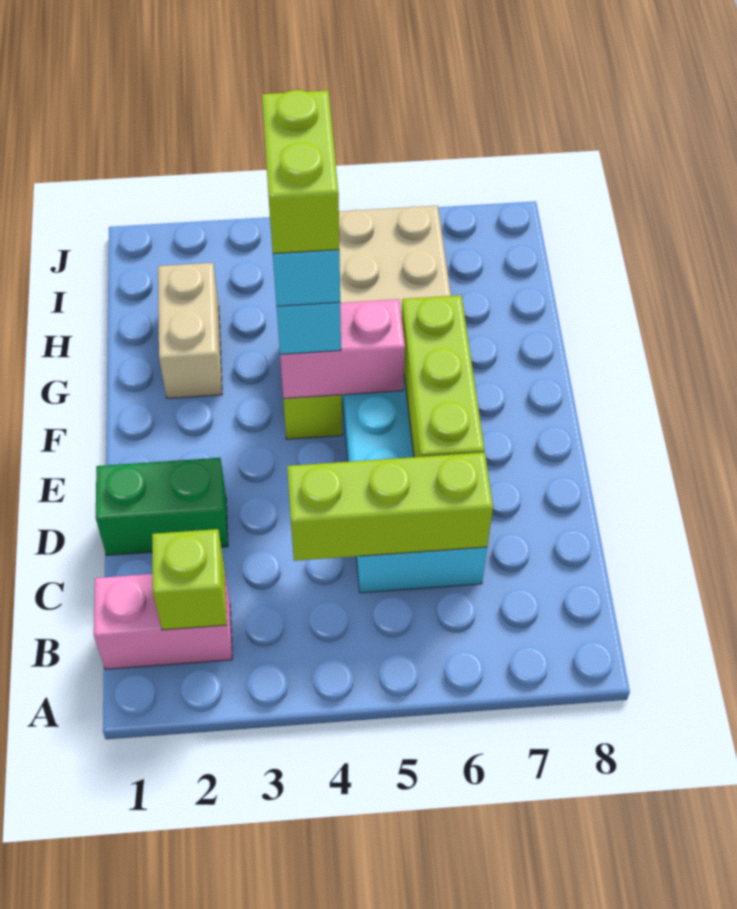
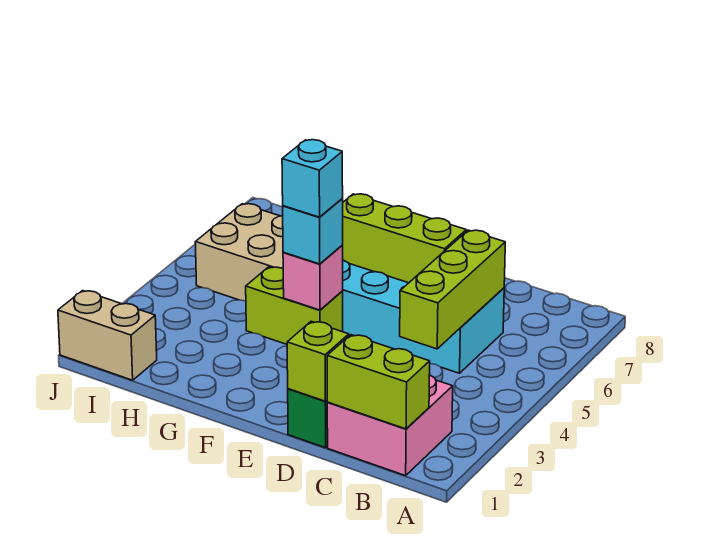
pink brick B1:B2 level 1 -> pink brick B1:C2 level 1
lime brick B2 level 2 -> lime brick D1 level 2
pink brick F4:F5 level 2 -> pink brick F4 level 2
lime brick F4:G4 level 5 -> lime brick B1:C1 level 2
tan brick G2:H2 level 1 -> tan brick I1:J1 level 1

